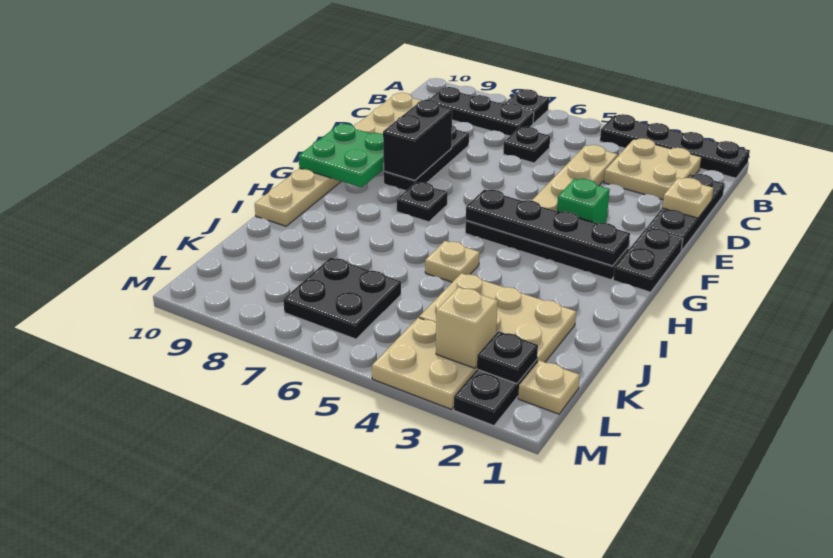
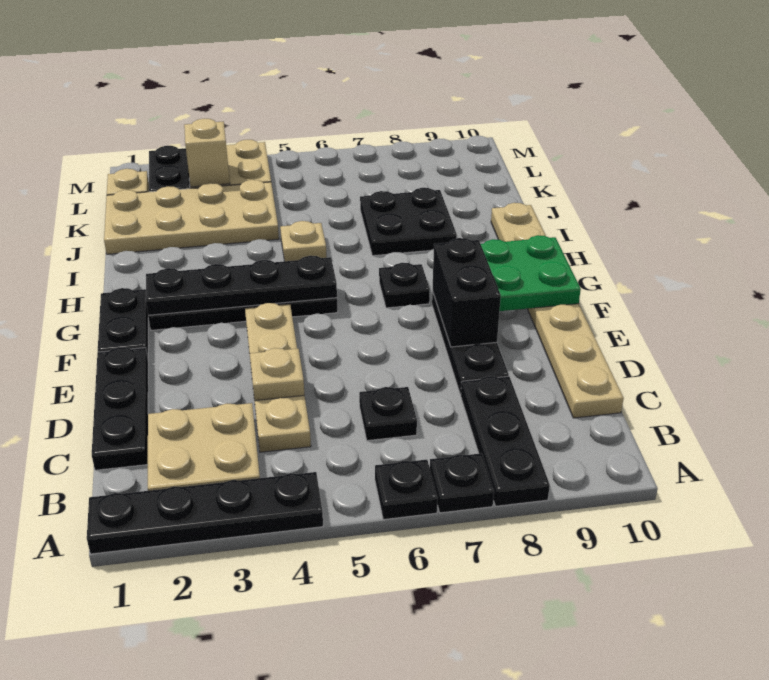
black plate B7:B9 level 1 -> black plate A8:C8 level 1
tan plate D1 level 2 -> tan plate D4 level 2
green brick F3 level 1 -> none
tan plate J2:K4 level 1 -> tan plate J1:K4 level 1
black plate K6:L7 level 1 -> black plate I7:J8 level 1
black plate L2 level 2 -> black plate A6 level 1

